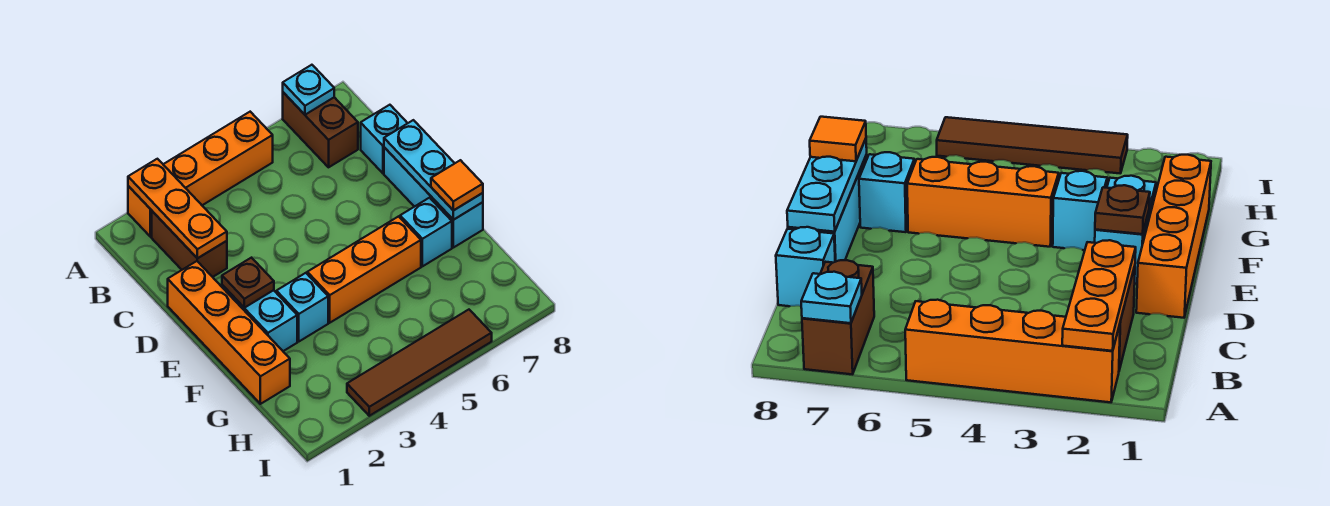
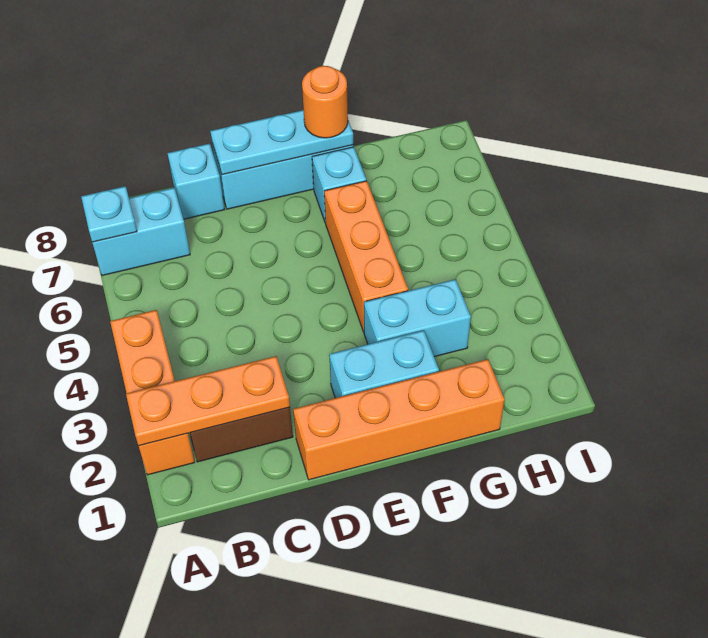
orange brick A2:A5 level 1 -> orange brick A2:A4 level 1
brown brick A7:B7 level 1 -> cyan brick A7:B7 level 1
brown plate E2 level 2 -> none
cyan brick F3 level 1 -> cyan brick F3:G3 level 1
orange tile F8 level 3 -> orange round brick F8 level 3
brown tile I3:I6 level 1 -> none

